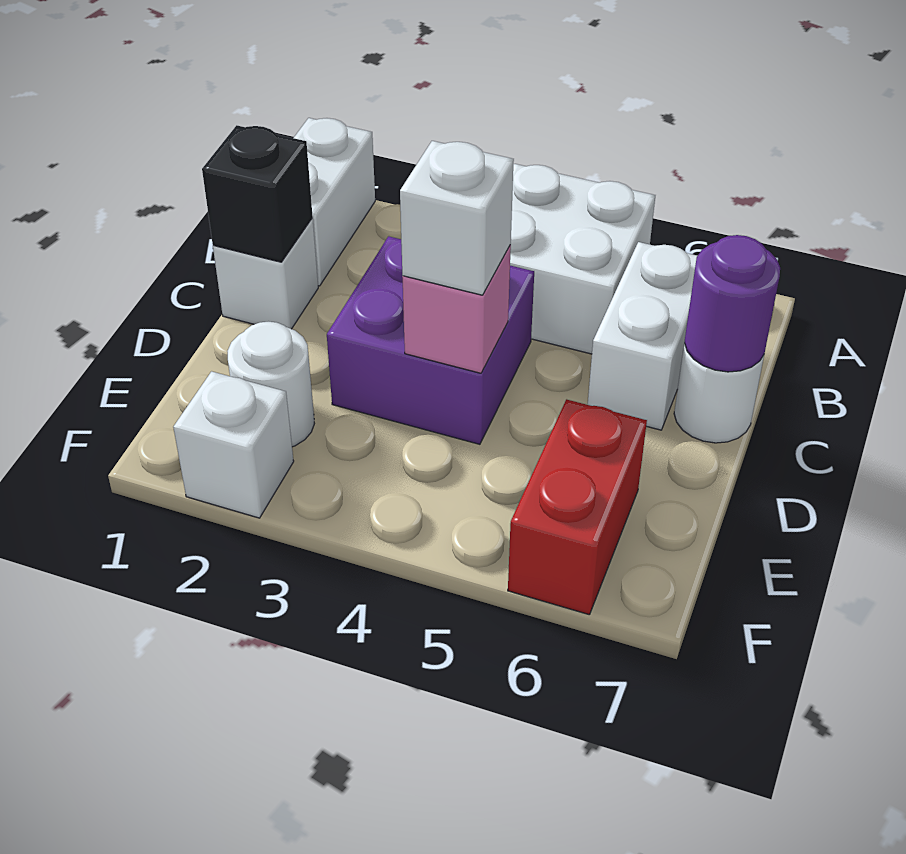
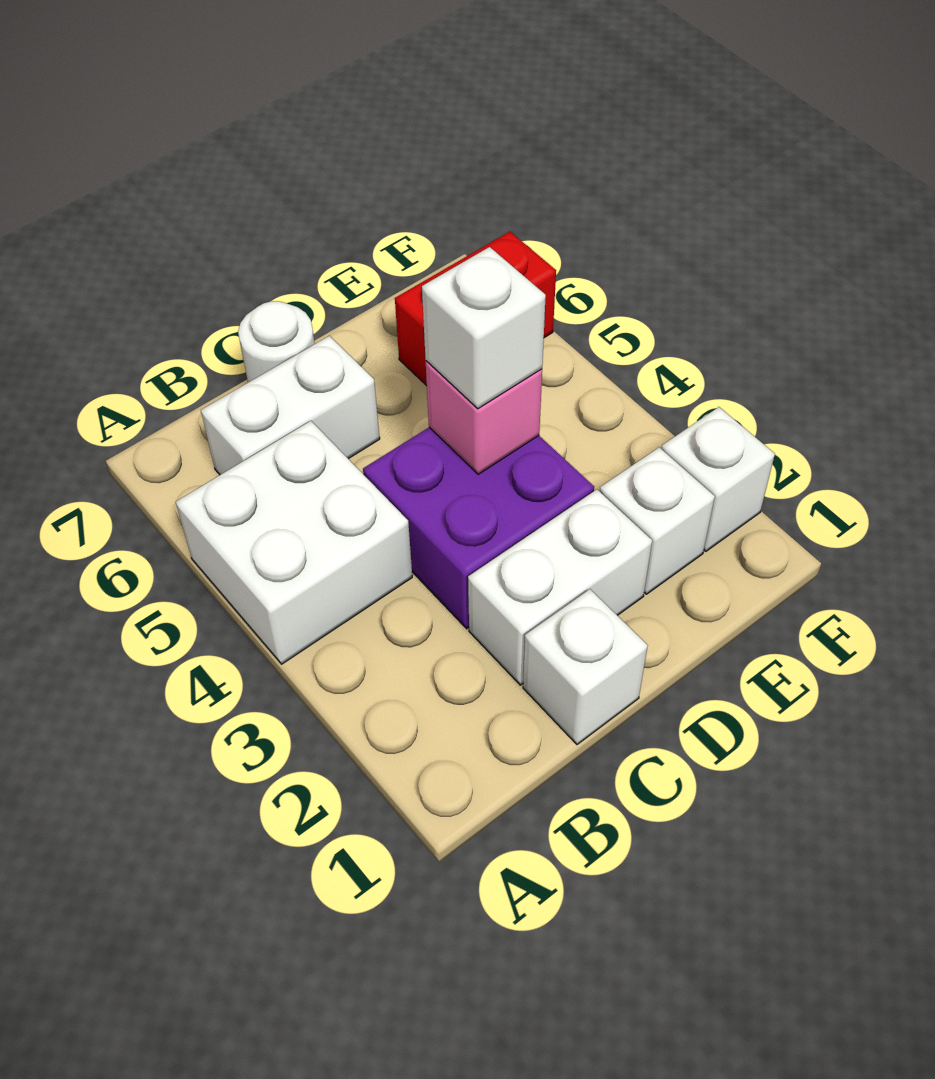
white brick A1:B1 level 1 -> white brick C2:D2 level 1
black brick C1 level 2 -> none
purple round brick C7 level 2 -> none
white round brick E2 level 1 -> white brick E2 level 1

